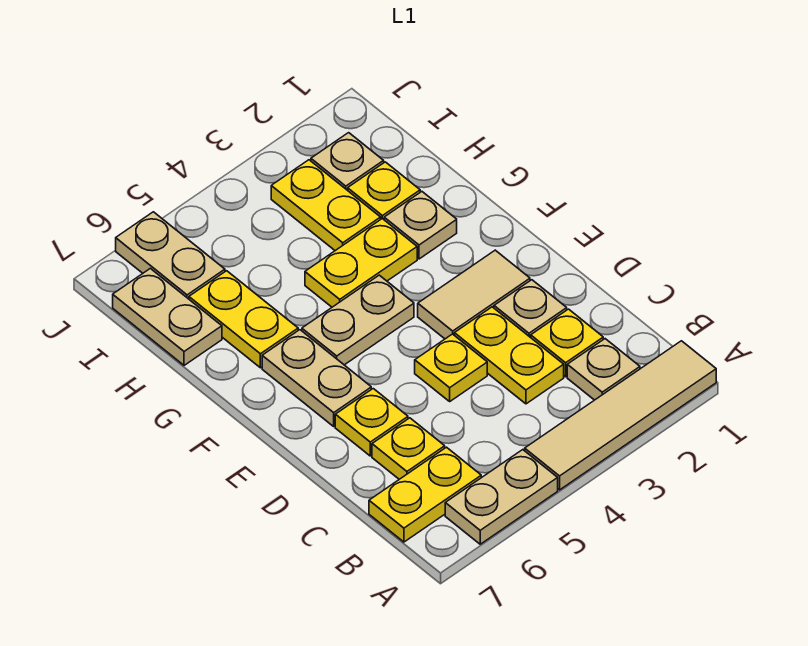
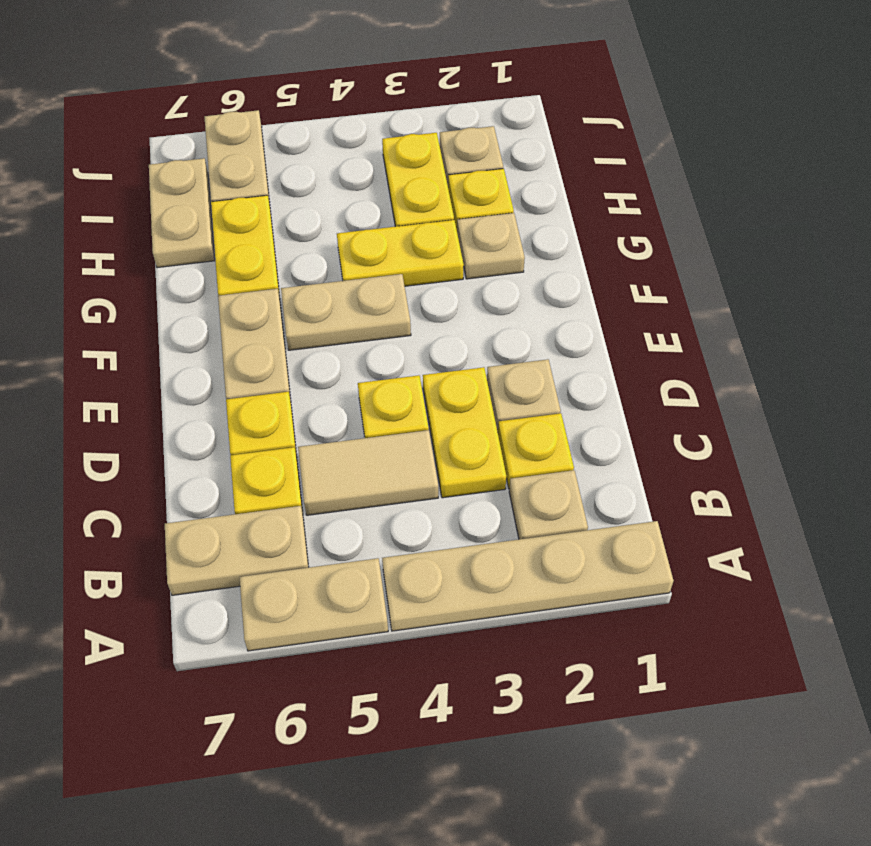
tan tile A1:A4 level 1 -> tan plate A1:A4 level 1
yellow plate B6:B7 level 1 -> tan plate B6:B7 level 1
tan tile E2:E3 level 1 -> tan tile C4:C5 level 1

